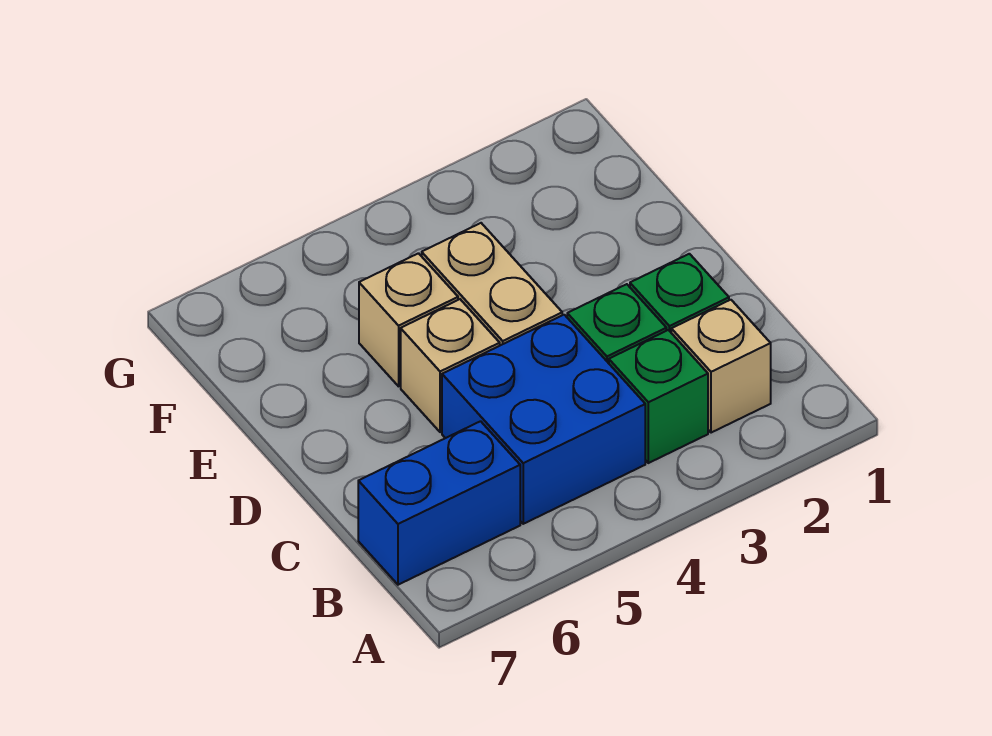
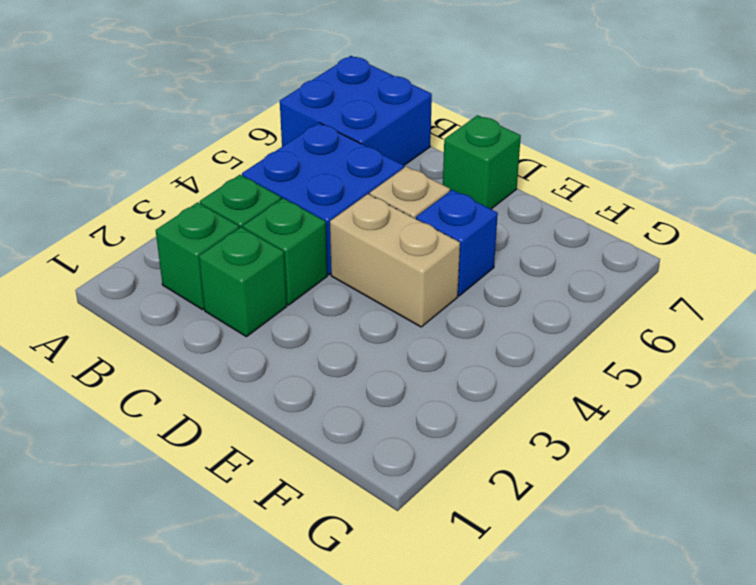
tan brick B2 level 1 -> green brick B2 level 1
blue brick B6:B7 level 1 -> blue brick A6:B7 level 1
none -> green brick D7 level 1
tan brick E5 level 1 -> blue brick E5 level 1

